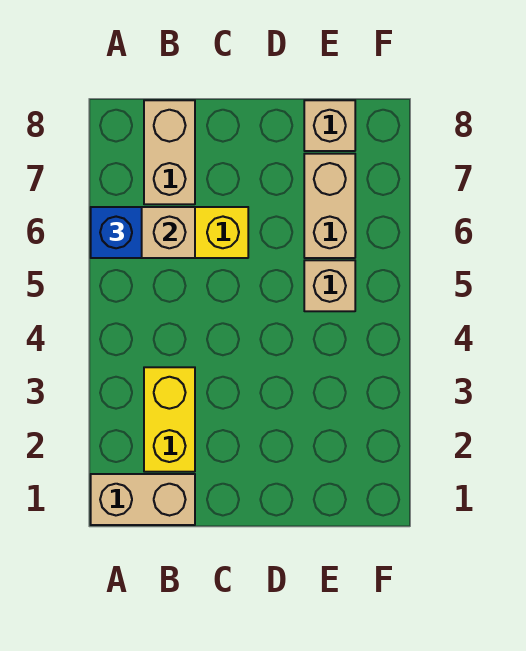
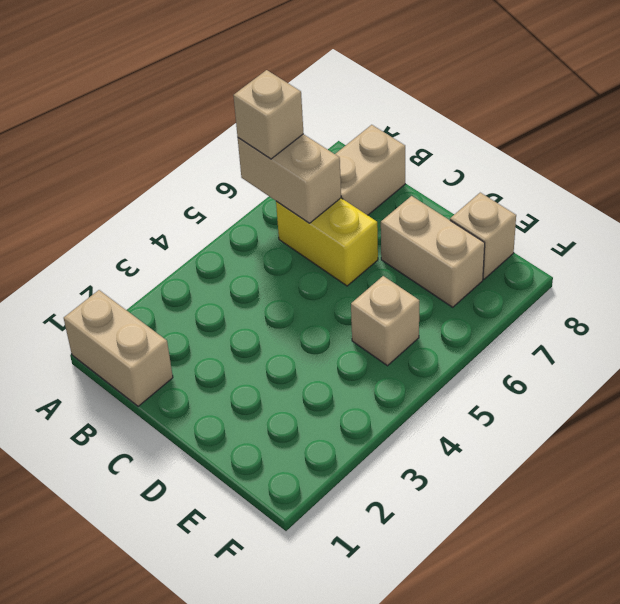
blue brick A6 level 3 -> tan brick A6 level 3
yellow brick B2:B3 level 1 -> none
tan brick E6:E7 level 1 -> tan brick D7:E7 level 1

